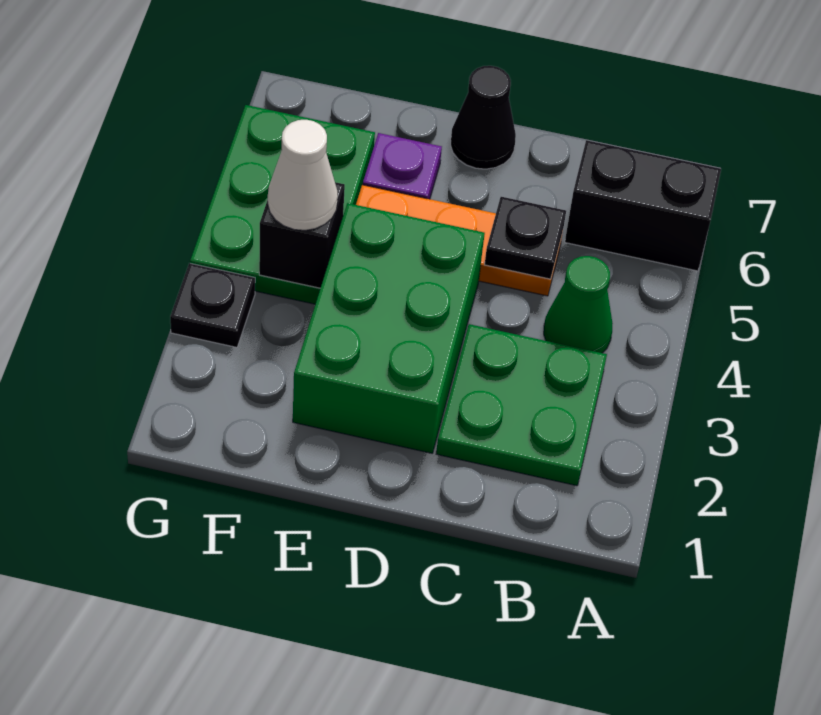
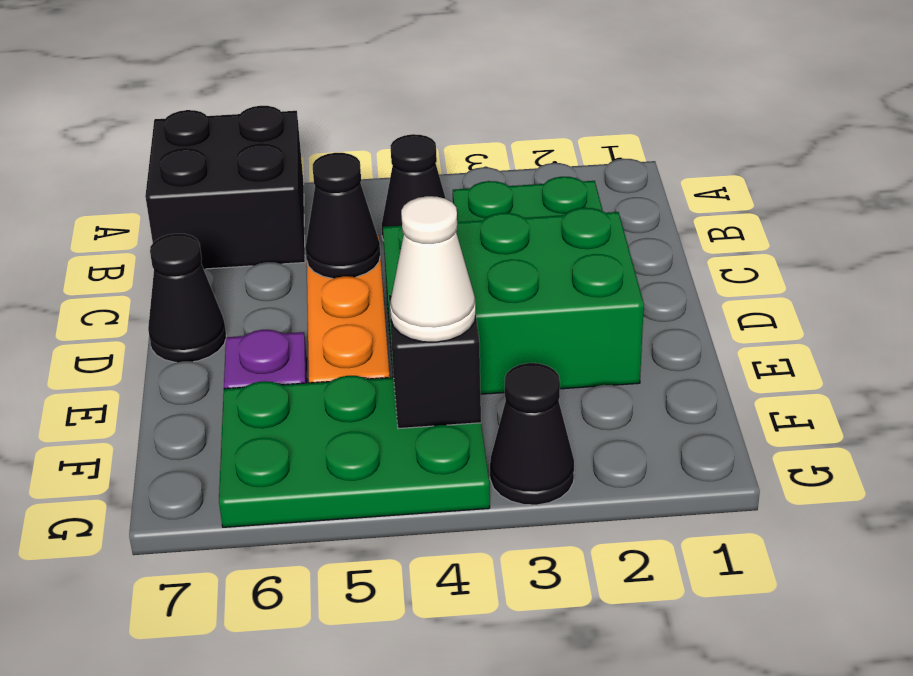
black brick A6:B6 level 1 -> black brick A6:B7 level 1
green cone B4 level 1 -> black cone B4 level 1
black plate C5 level 2 -> black cone C5 level 2
black plate G3 level 1 -> black cone G3 level 1

